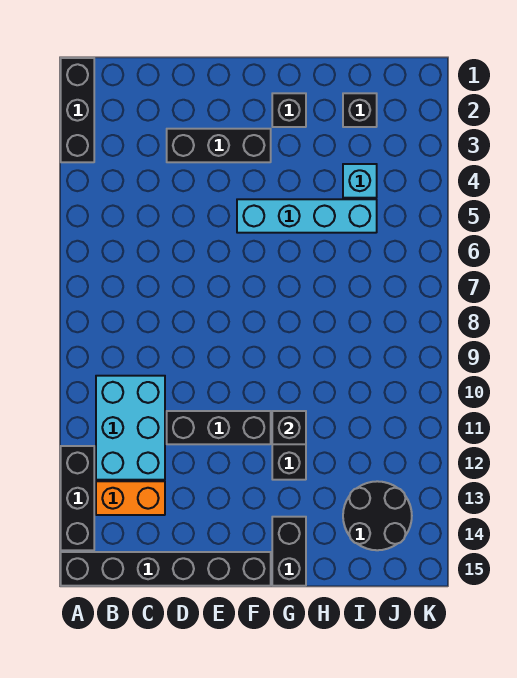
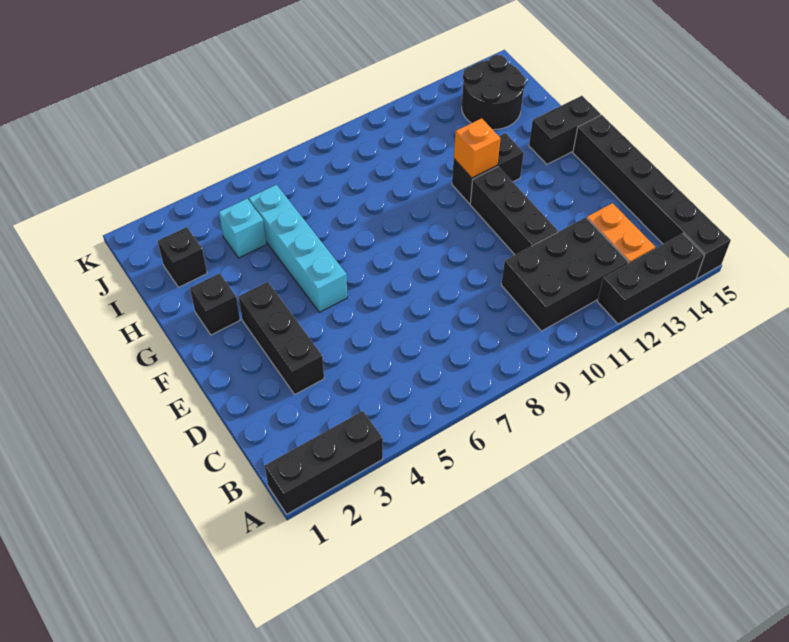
cyan brick B10:C12 level 1 -> black brick B10:C12 level 1
black brick G11 level 2 -> orange brick G11 level 2

